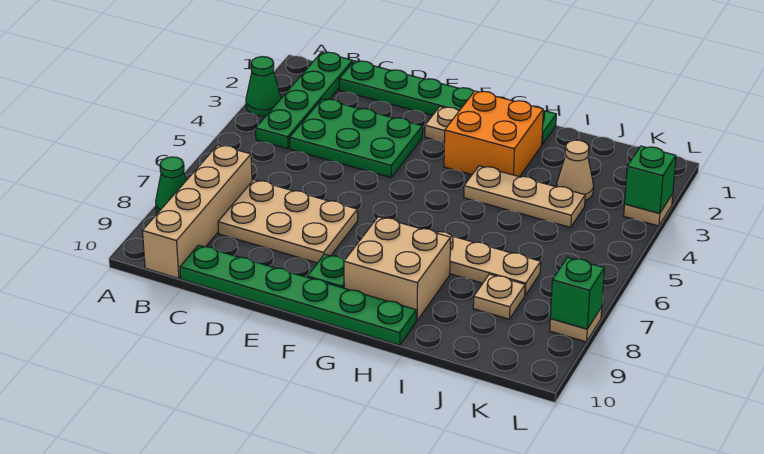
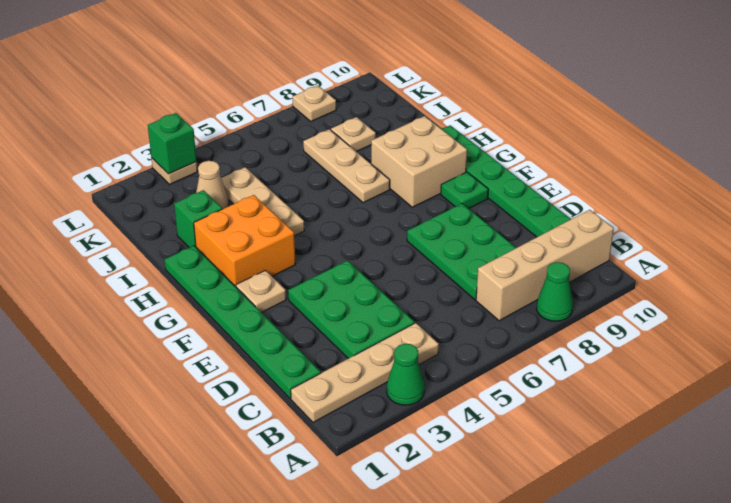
green plate B1:B4 level 1 -> tan plate B1:B4 level 1
tan plate C7:E8 level 1 -> green plate C7:E8 level 1
green brick L8 level 2 -> green brick I2 level 1

